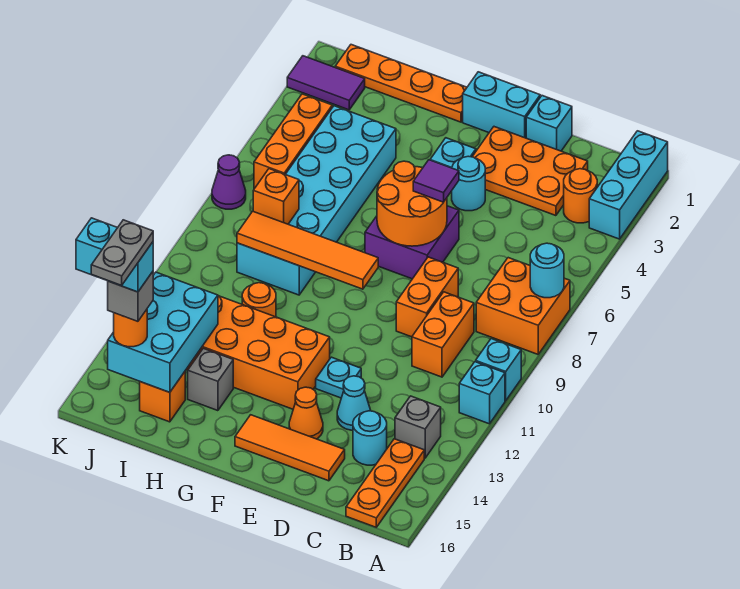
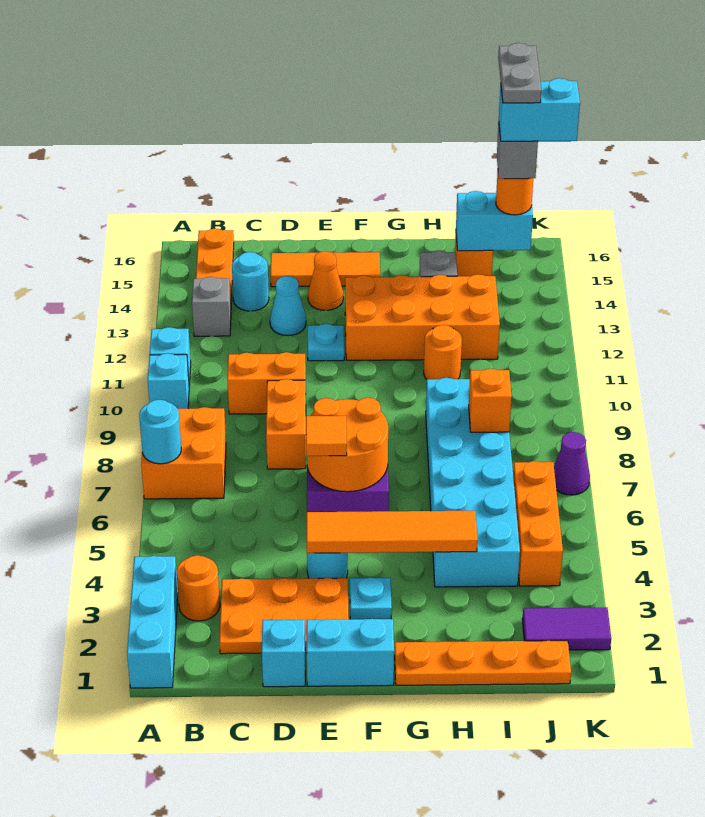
orange brick C9:C10 level 1 -> orange brick C10:D10 level 1
purple tile E6 level 3 -> orange tile E6 level 3
orange tile F9:I9 level 2 -> orange tile E4:H4 level 2
cyan brick I13:J15 level 2 -> cyan brick I15:J15 level 2

